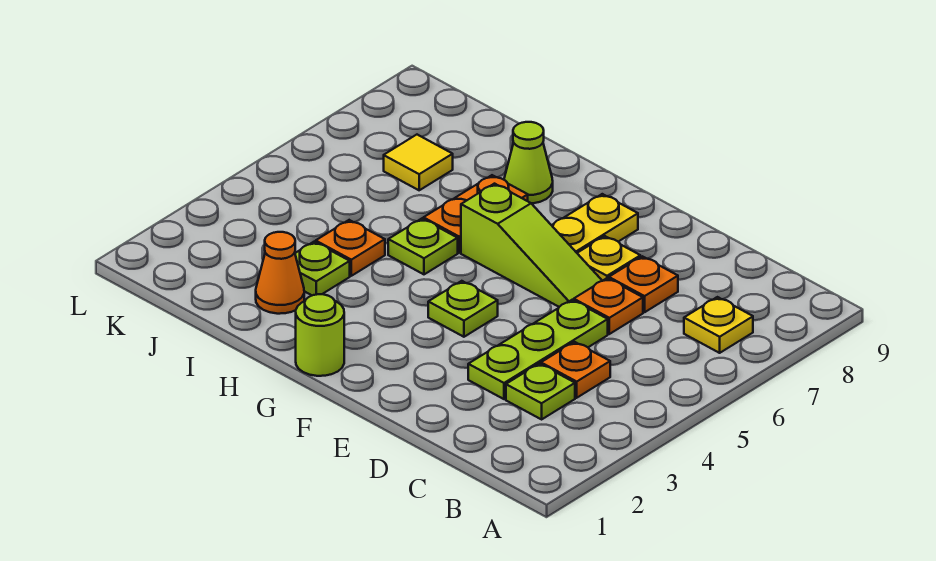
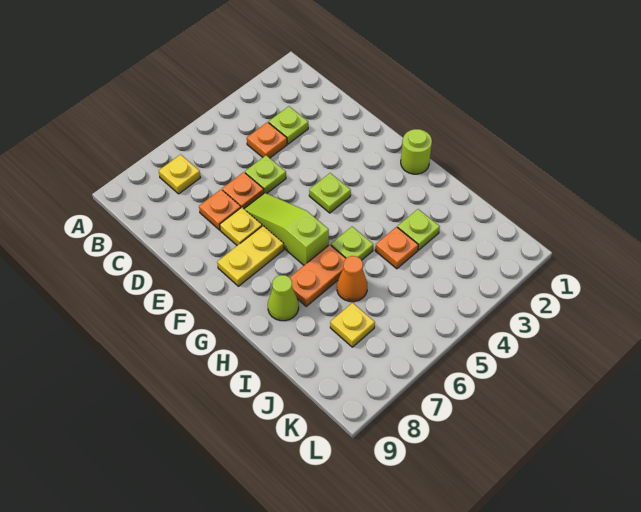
lime plate D3:D5 level 1 -> lime plate D5 level 1
orange cone I2 level 1 -> orange cone I6 level 1
yellow tile J7 level 1 -> yellow plate J7 level 1

